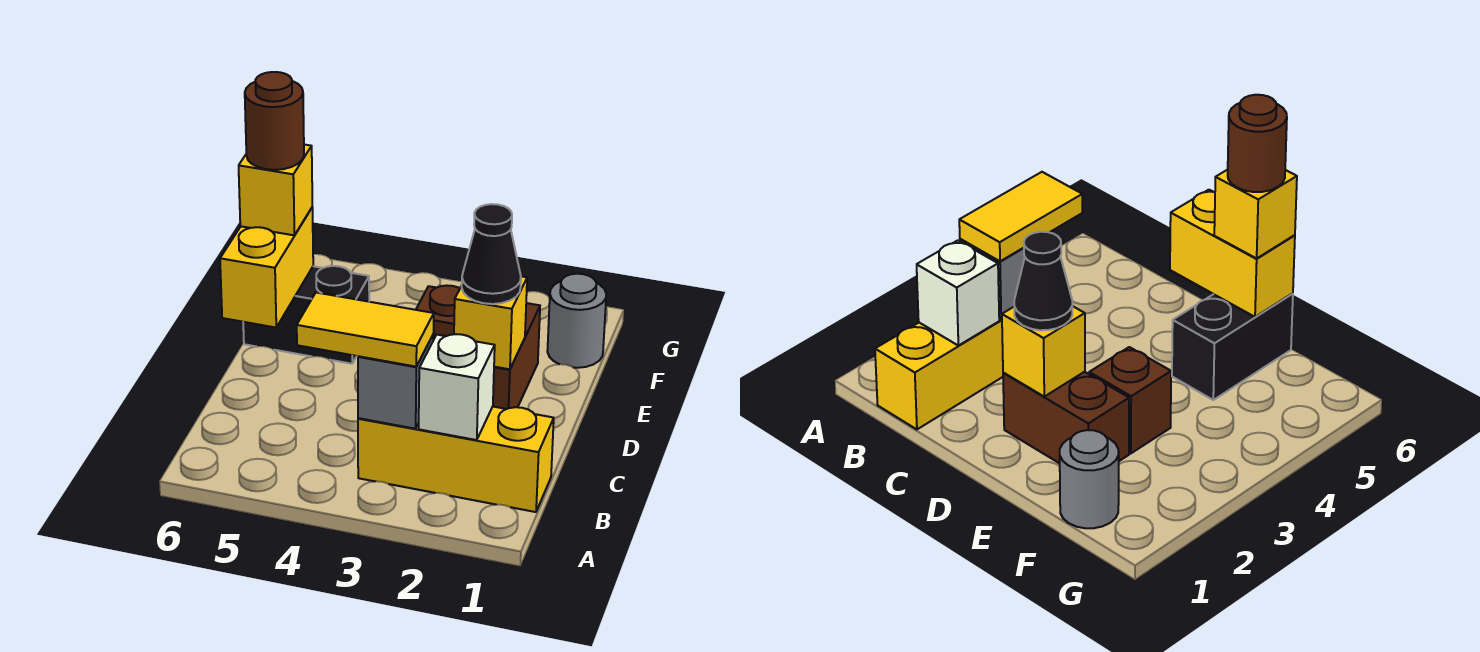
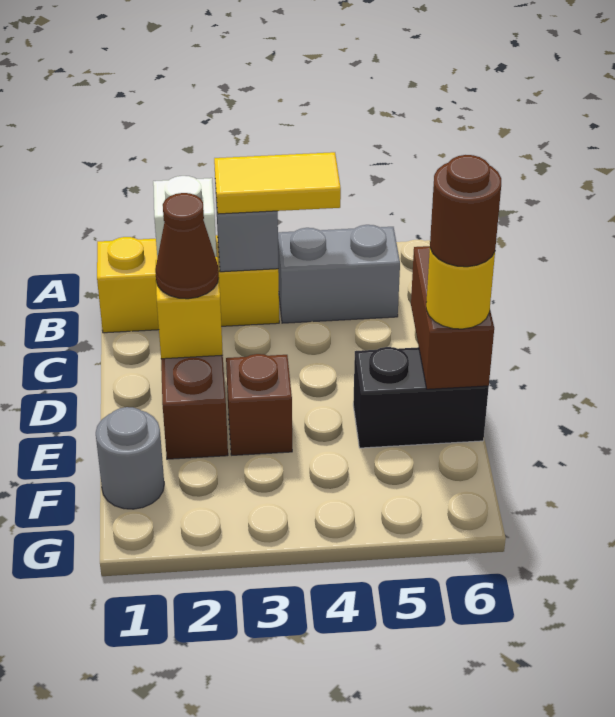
none -> grey brick B4:B5 level 1
black cone D2 level 3 -> brown cone D2 level 3
yellow brick D6:E6 level 2 -> brown brick D6:E6 level 2
yellow brick E6 level 3 -> yellow round brick E6 level 3

